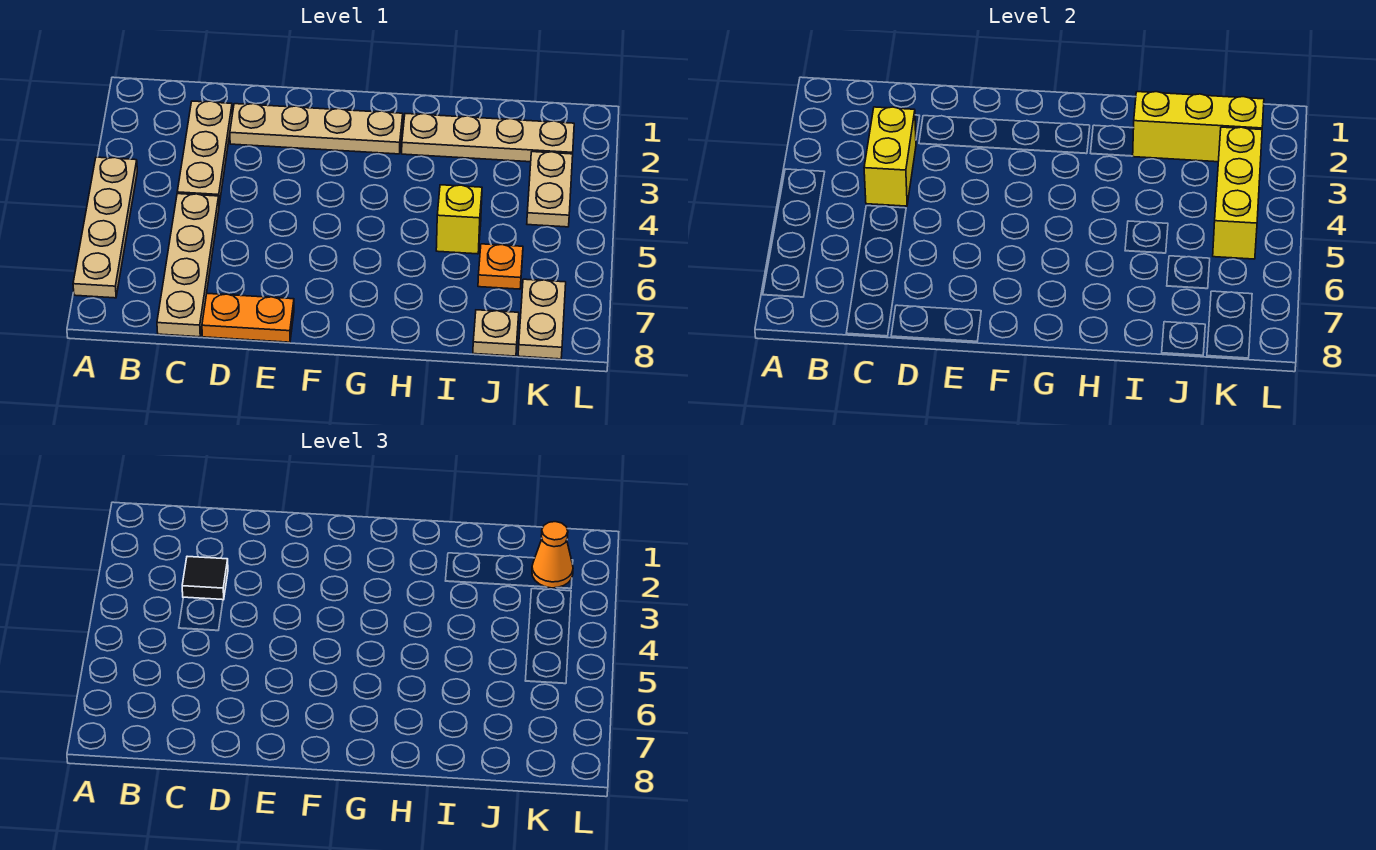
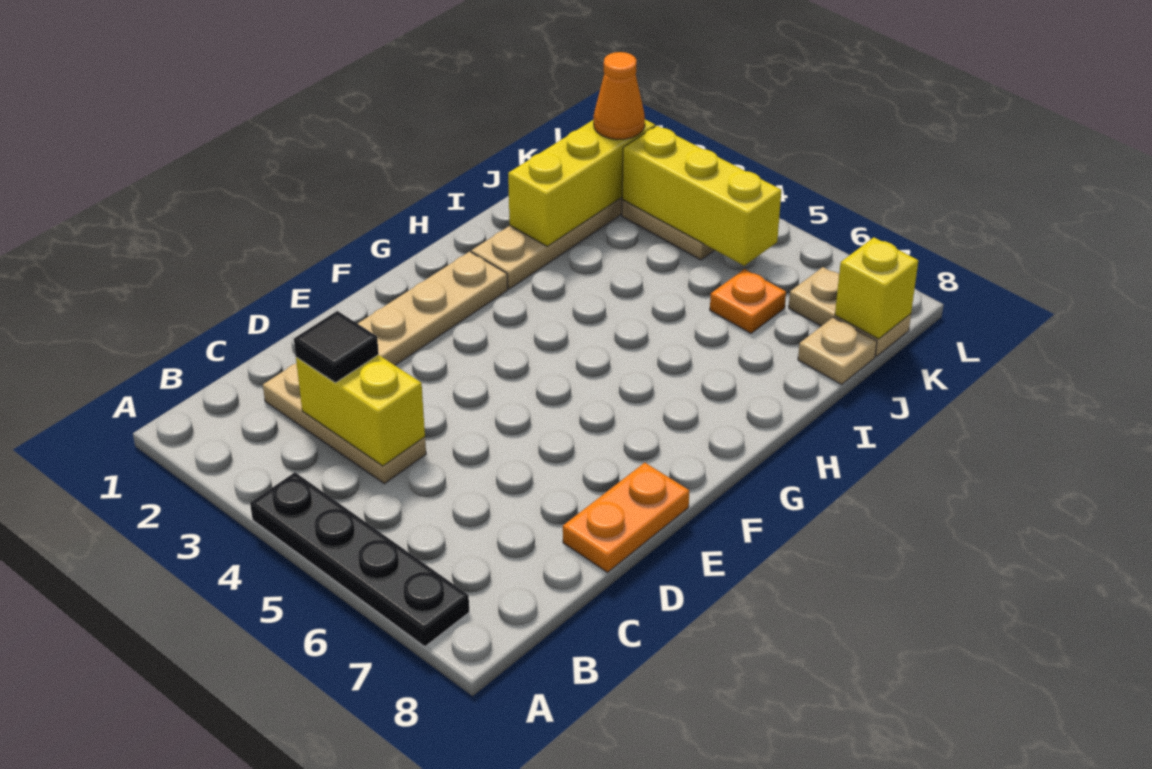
tan plate A4:A7 level 1 -> black plate A4:A7 level 1
tan plate C5:C8 level 1 -> none
yellow brick I5 level 1 -> yellow brick K8 level 2

